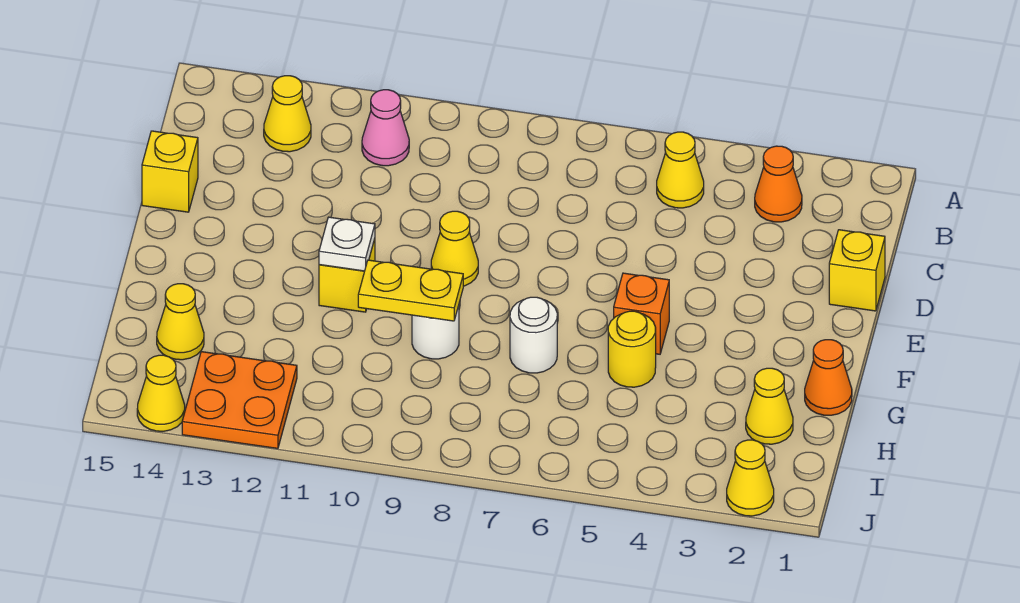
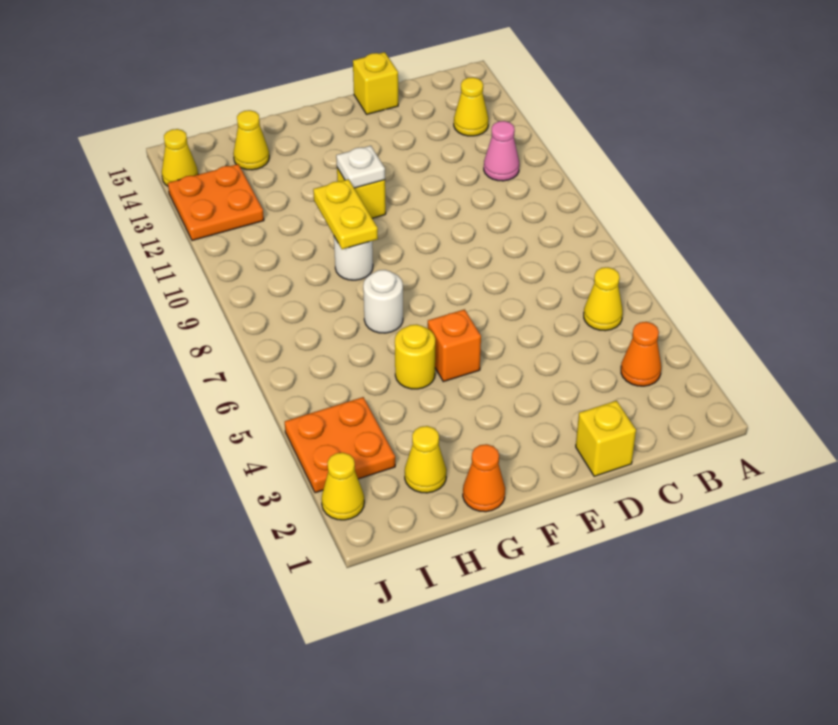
yellow cone E9 level 1 -> none
none -> orange plate I3:J4 level 1

